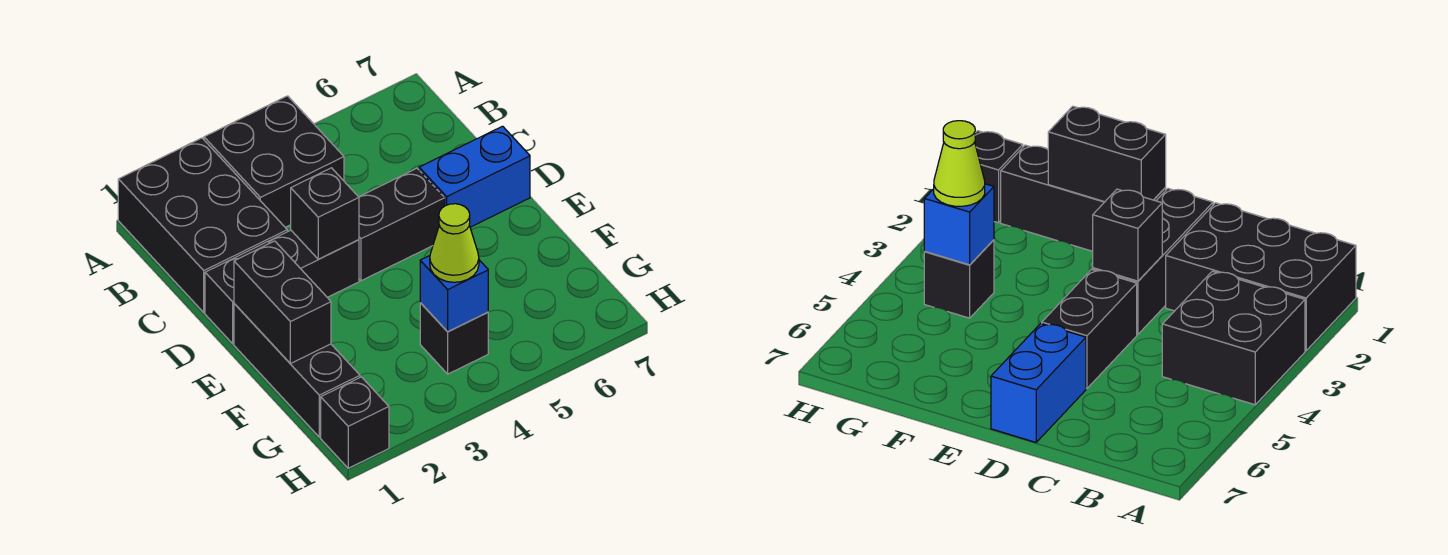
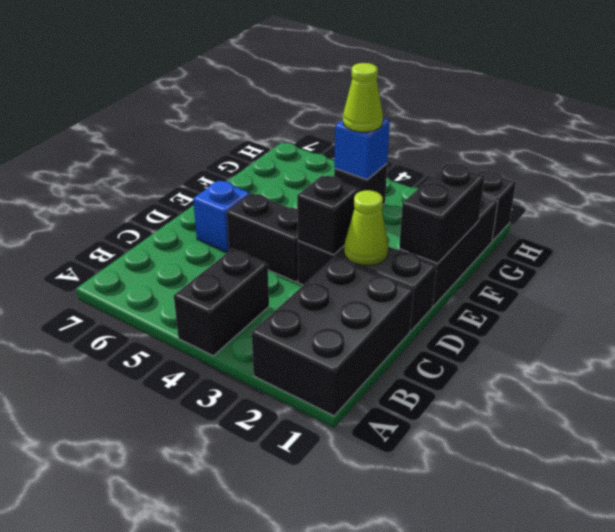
black brick A3:B4 level 1 -> black brick A4:B4 level 1
none -> lime cone D2 level 2
blue brick D6:D7 level 1 -> blue brick D6 level 1

